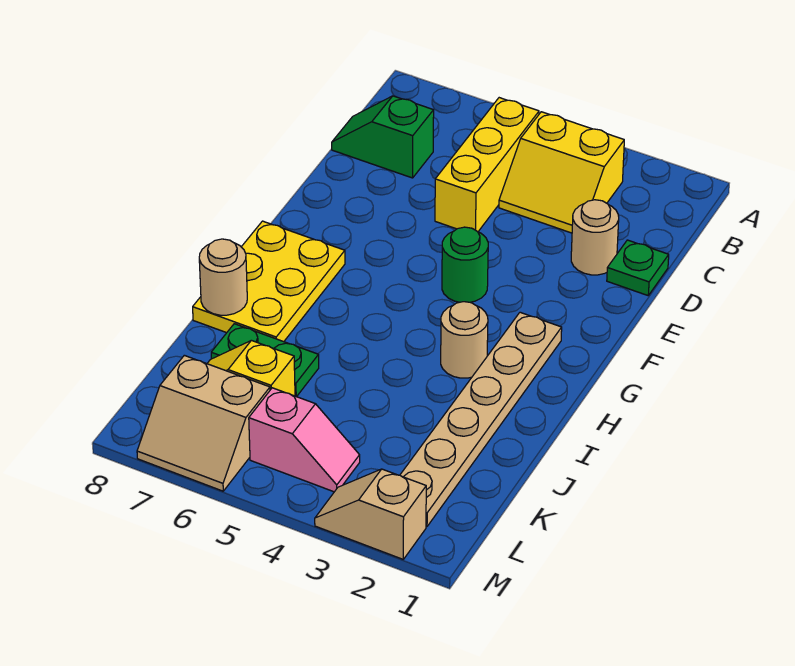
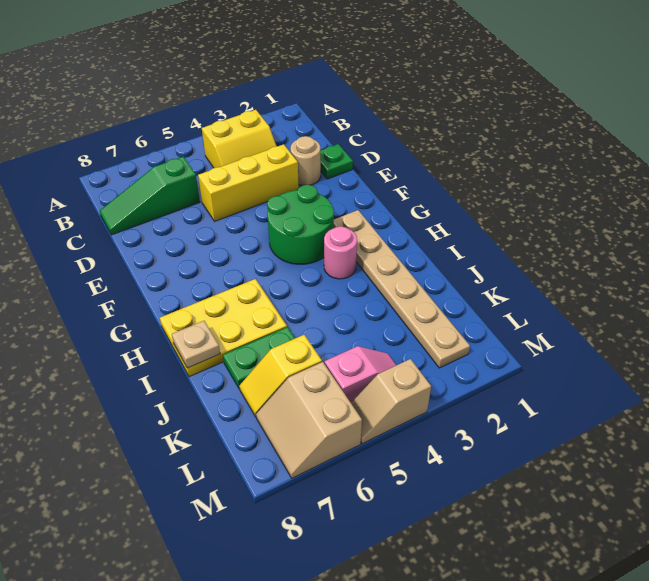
yellow brick B5:D5 level 1 -> yellow brick D3:D5 level 1
green slope C7:C8 level 1 top 7 -> green slope C6:C8 level 1 top 6
green round brick F4 level 1 -> green round brick F3:G4 level 1
yellow plate G7:I8 level 1 -> yellow plate H6:I8 level 1
tan round brick H3 level 1 -> pink round brick H3 level 1
tan round brick I8 level 2 -> tan plate I8 level 2
tan slope L6:M7 level 1 top L -> tan slope L6:M7 level 1 top 6
tan slope M2:M3 level 1 top 2 -> tan slope M4:M5 level 1 top 4

